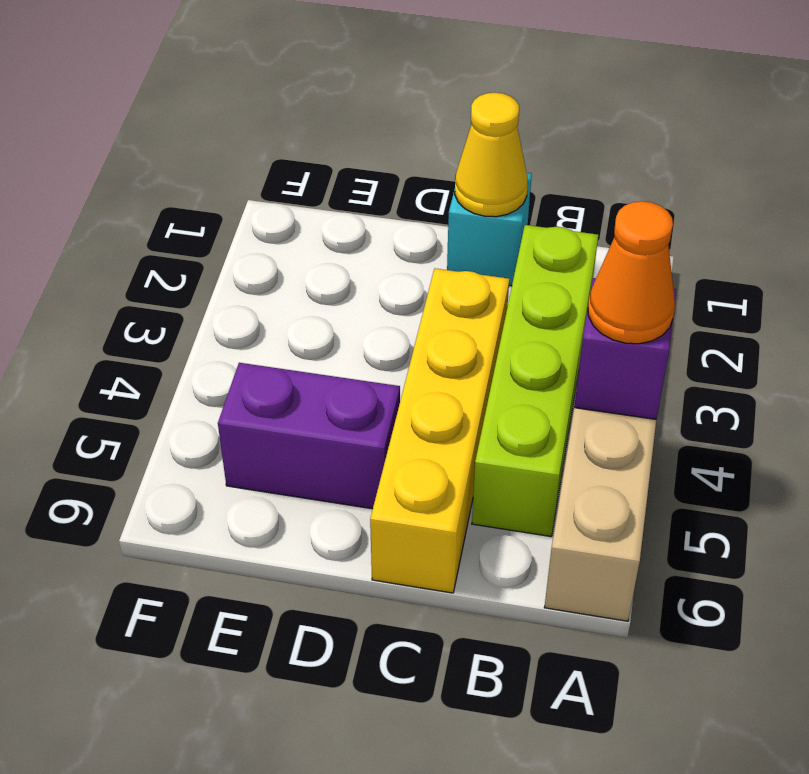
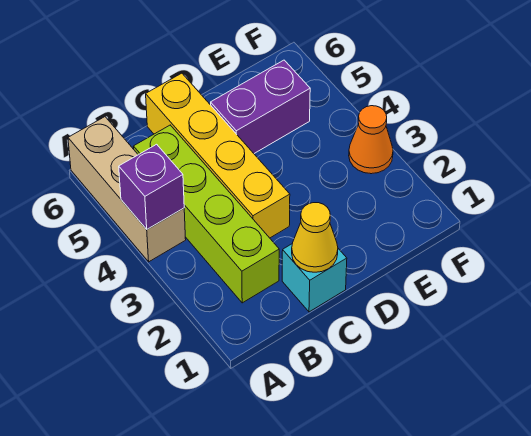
orange cone A4 level 3 -> orange cone F3 level 1

